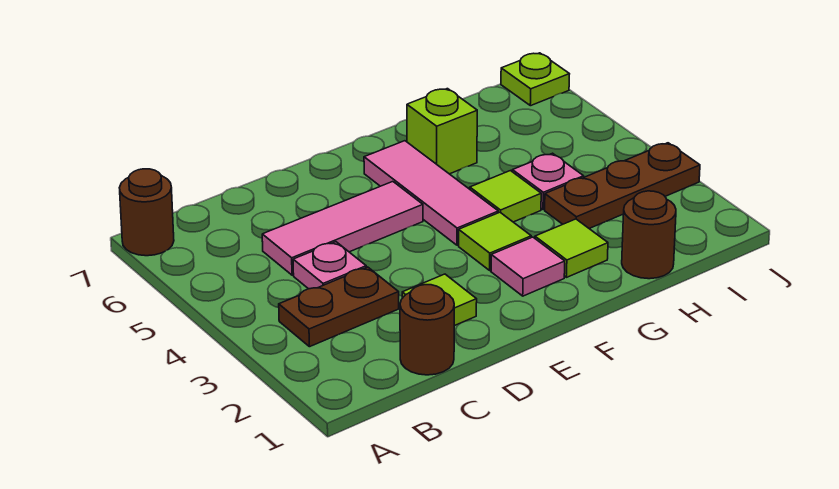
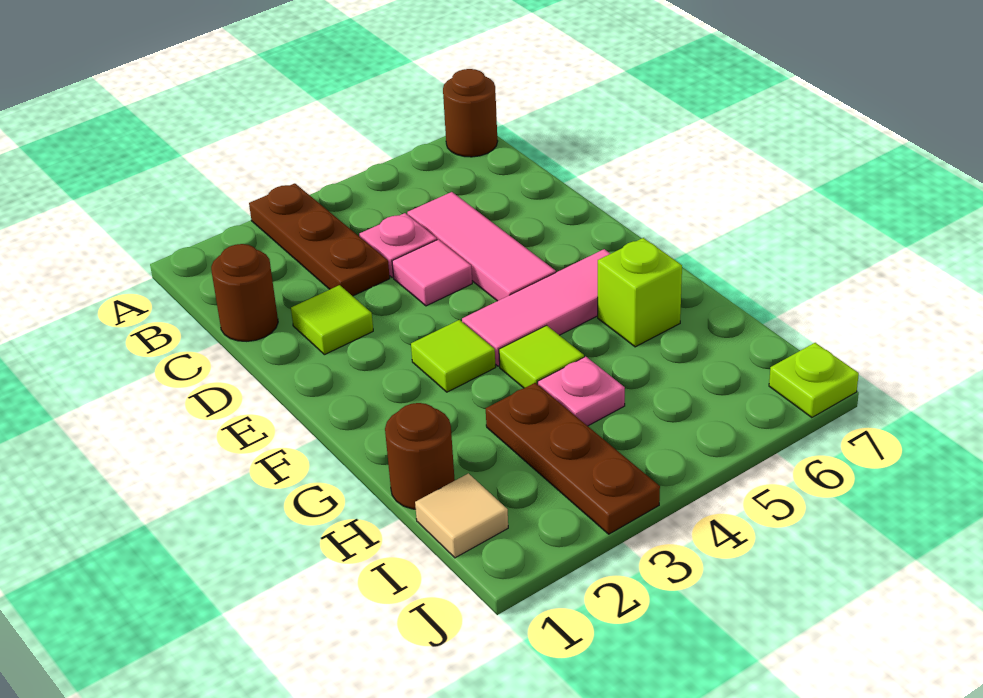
brown plate B3:C3 level 1 -> brown plate A3:C3 level 1
pink tile F2 level 1 -> pink tile D4 level 1
lime tile G2 level 1 -> none
none -> tan tile I1 level 1

